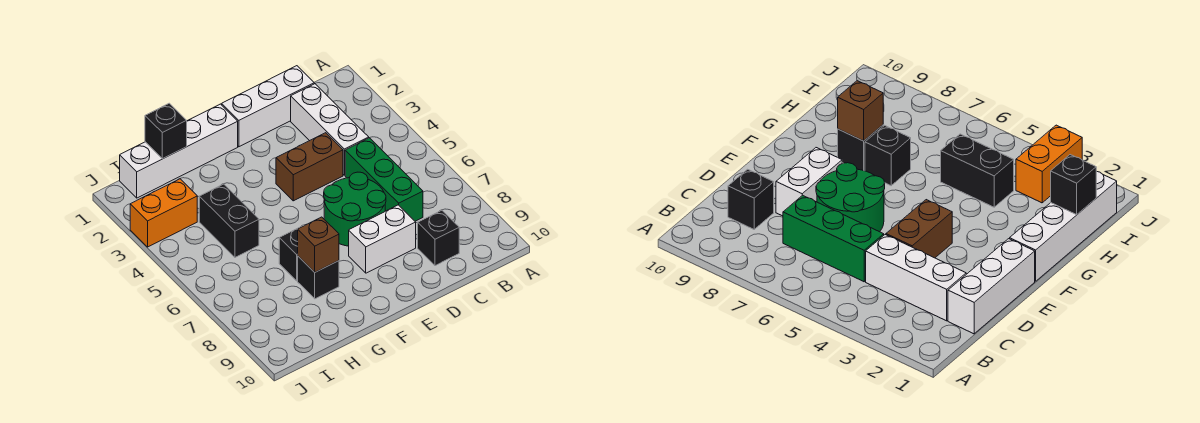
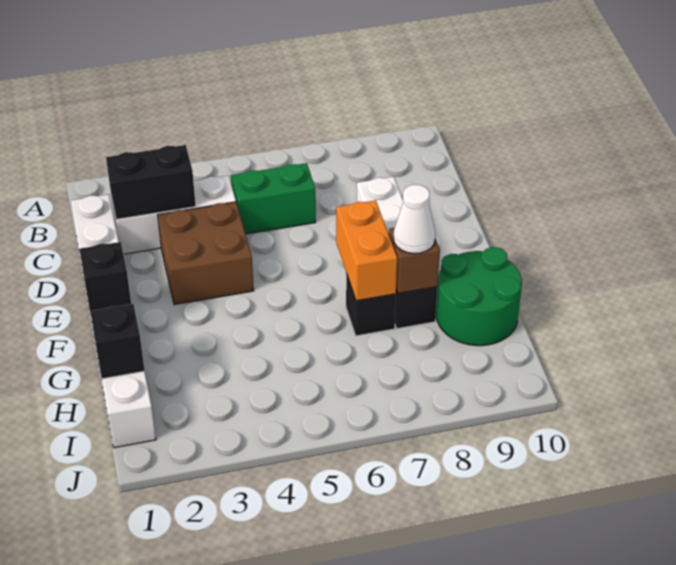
green brick C5:C7 level 1 -> green brick C5:C6 level 1
black brick C9 level 1 -> black brick F1 level 2
brown brick D4:E4 level 1 -> brown brick D3:E4 level 1
green round brick D6:E7 level 1 -> green round brick G9:H10 level 1
none -> white cone G8 level 3
black brick H4:H5 level 1 -> black brick C2:C3 level 2
orange brick I3:J3 level 1 -> orange brick F7:G7 level 2

